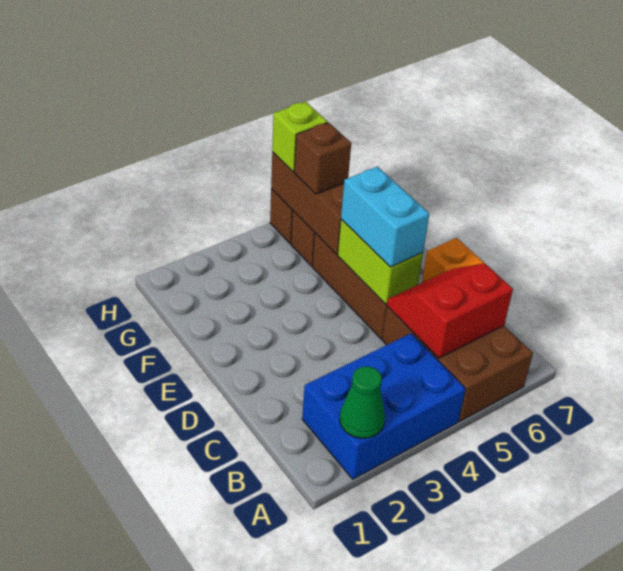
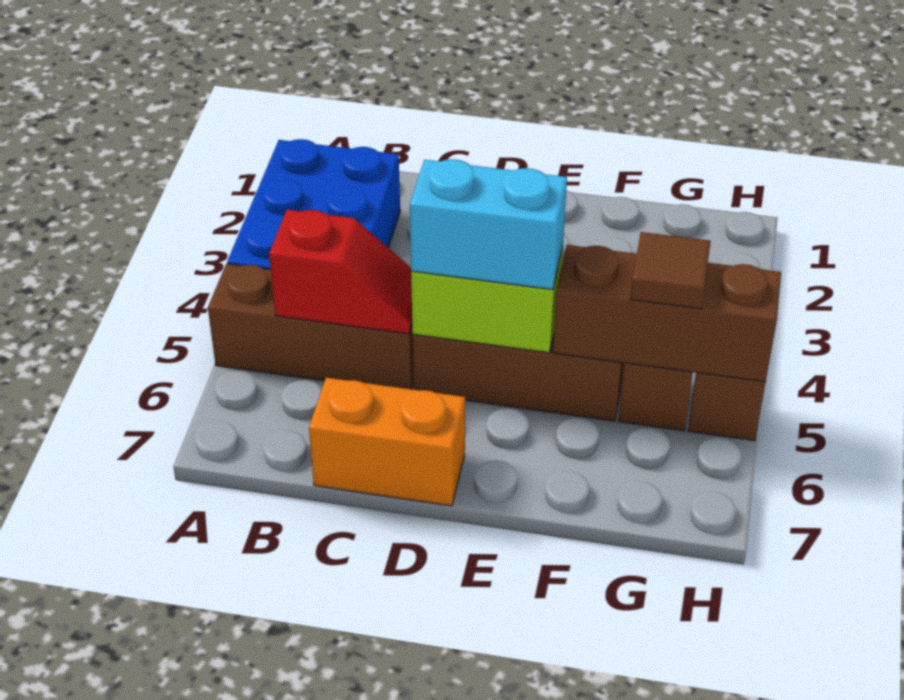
green cone A2 level 2 -> none
brown brick A5:C6 level 1 -> brown brick A5:C5 level 1
red slope B5:C6 level 2 top B -> red slope B5:C5 level 2 top B
brown brick G5 level 3 -> brown tile G5 level 3
lime brick H5 level 3 -> none

